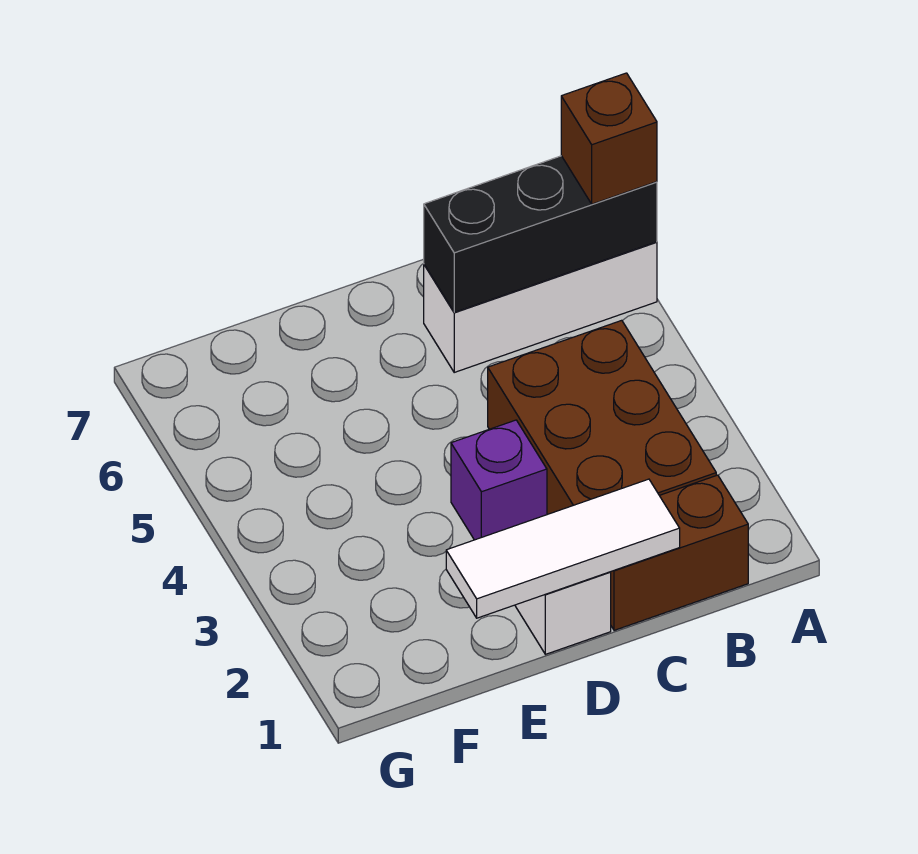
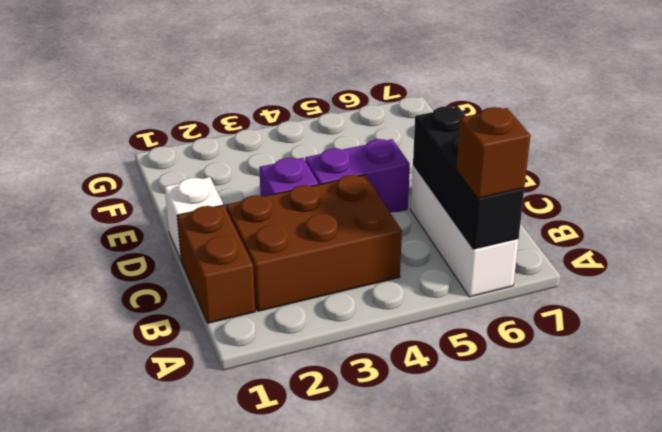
white tile C1:E1 level 2 -> none
none -> purple brick D4:D5 level 1

